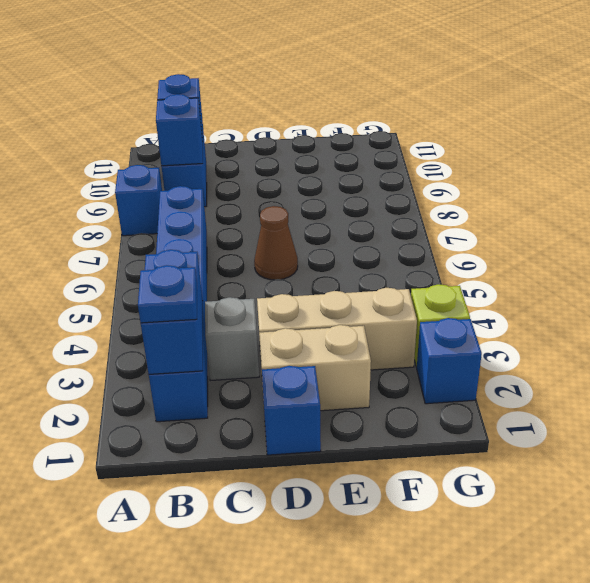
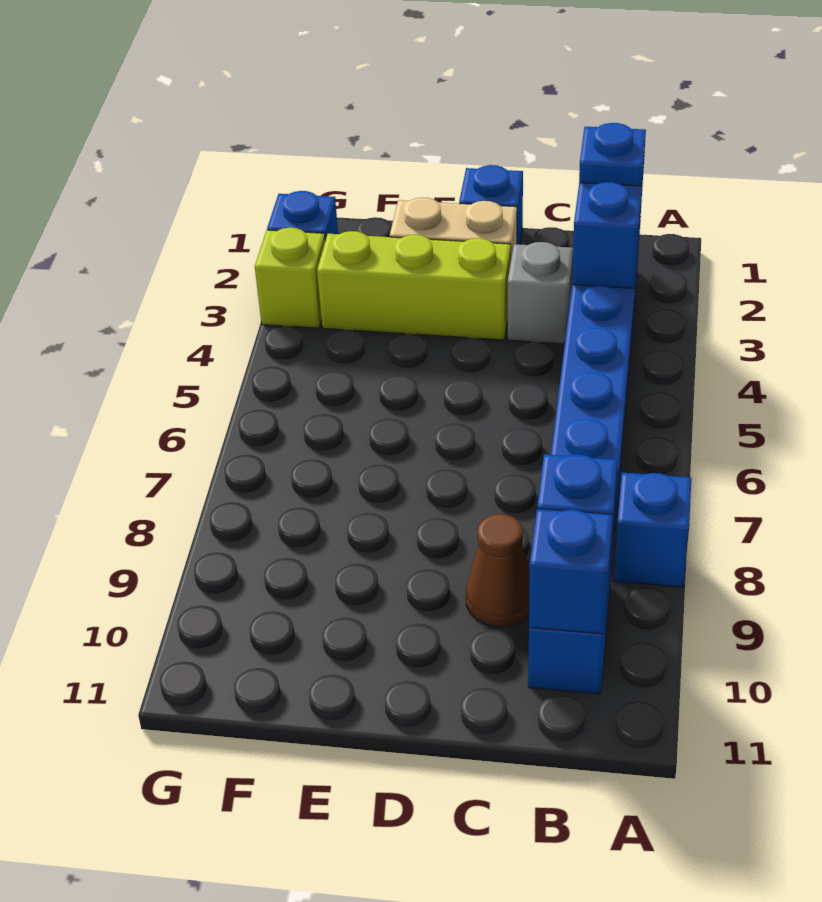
tan brick D3:F3 level 1 -> lime brick D3:F3 level 1
brown cone D6 level 1 -> brown cone C9 level 1

